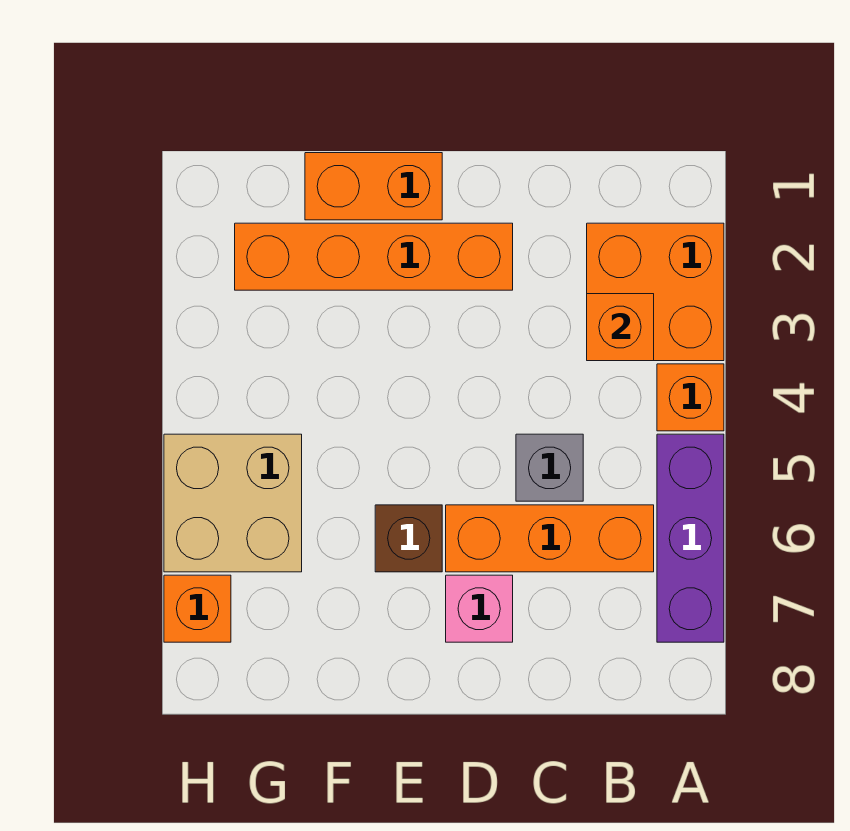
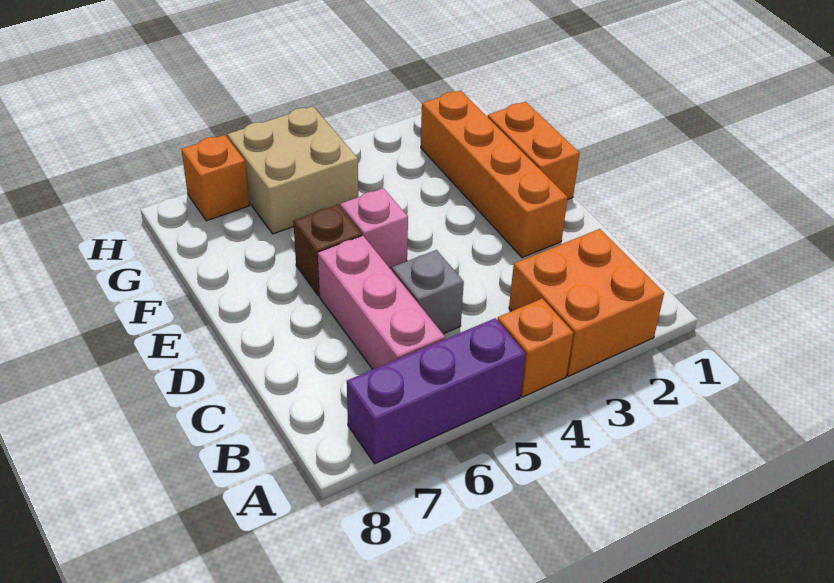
orange brick B3 level 2 -> none
orange brick B6:D6 level 1 -> pink brick B6:D6 level 1
pink brick D7 level 1 -> pink brick E5 level 1

